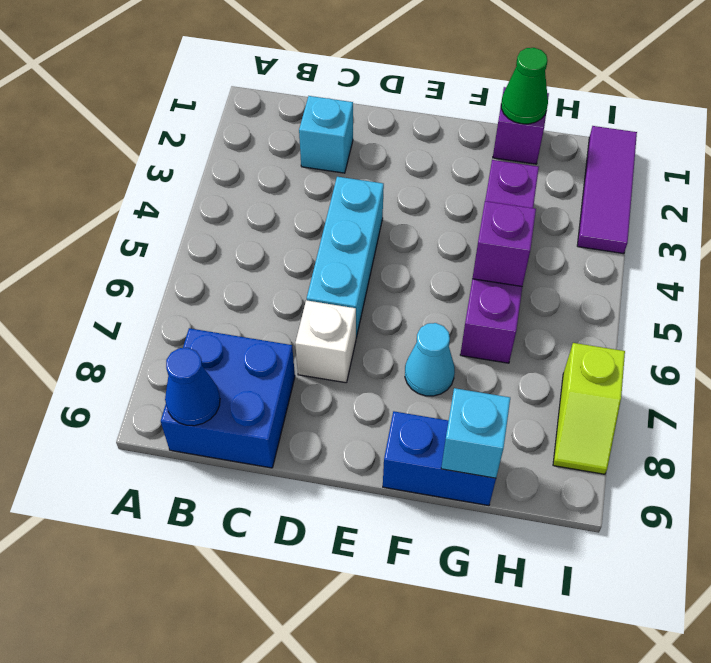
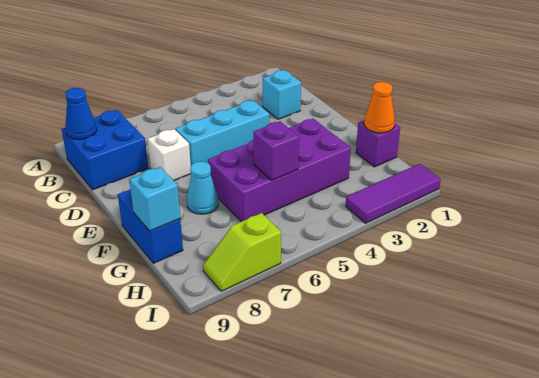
green cone G1 level 2 -> orange cone G1 level 2
purple brick G3:G6 level 1 -> purple brick F3:G6 level 1

